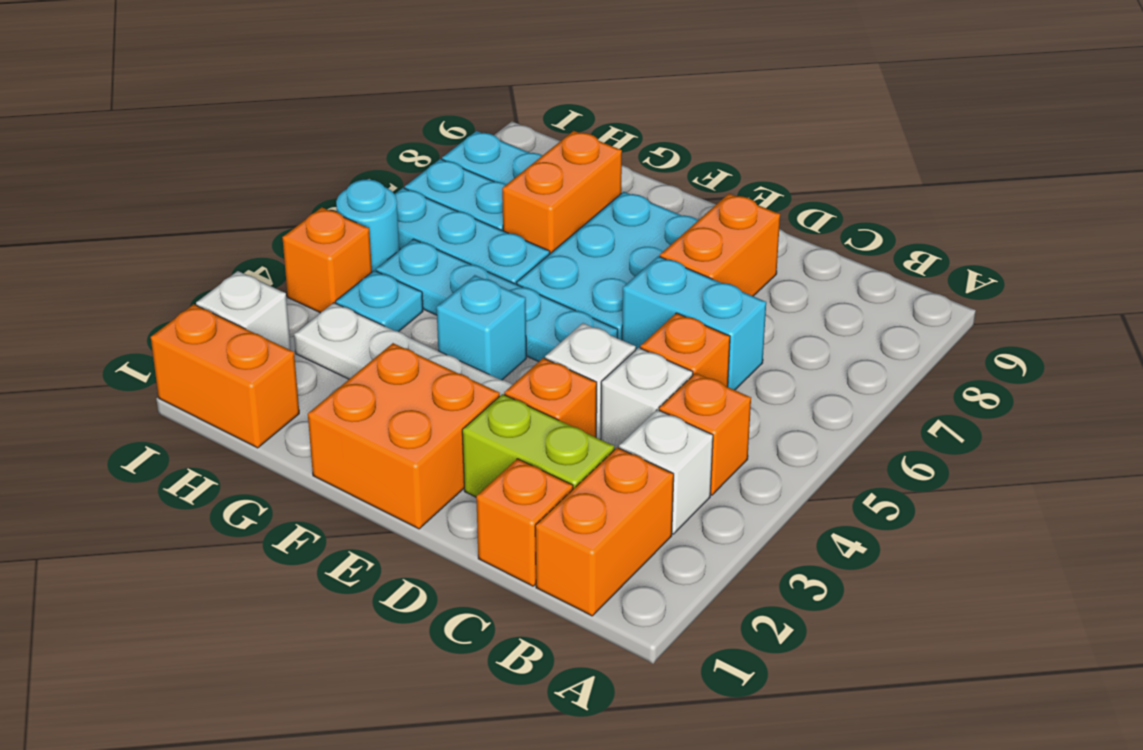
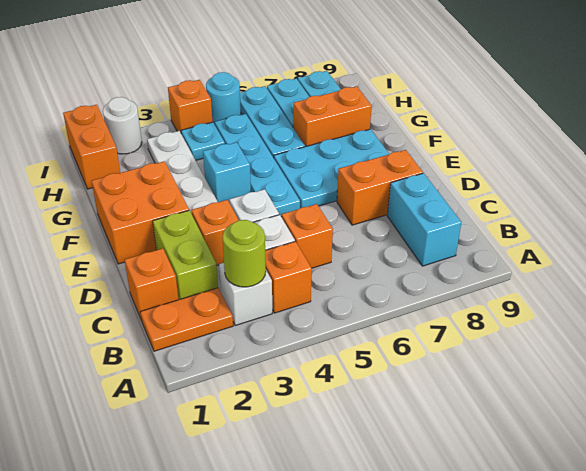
orange brick B1:B2 level 1 -> orange plate B1:B2 level 1
none -> lime round brick B3 level 2
cyan brick C6:D6 level 1 -> cyan brick B8:C8 level 1
white brick I2 level 1 -> white round brick I2 level 1

